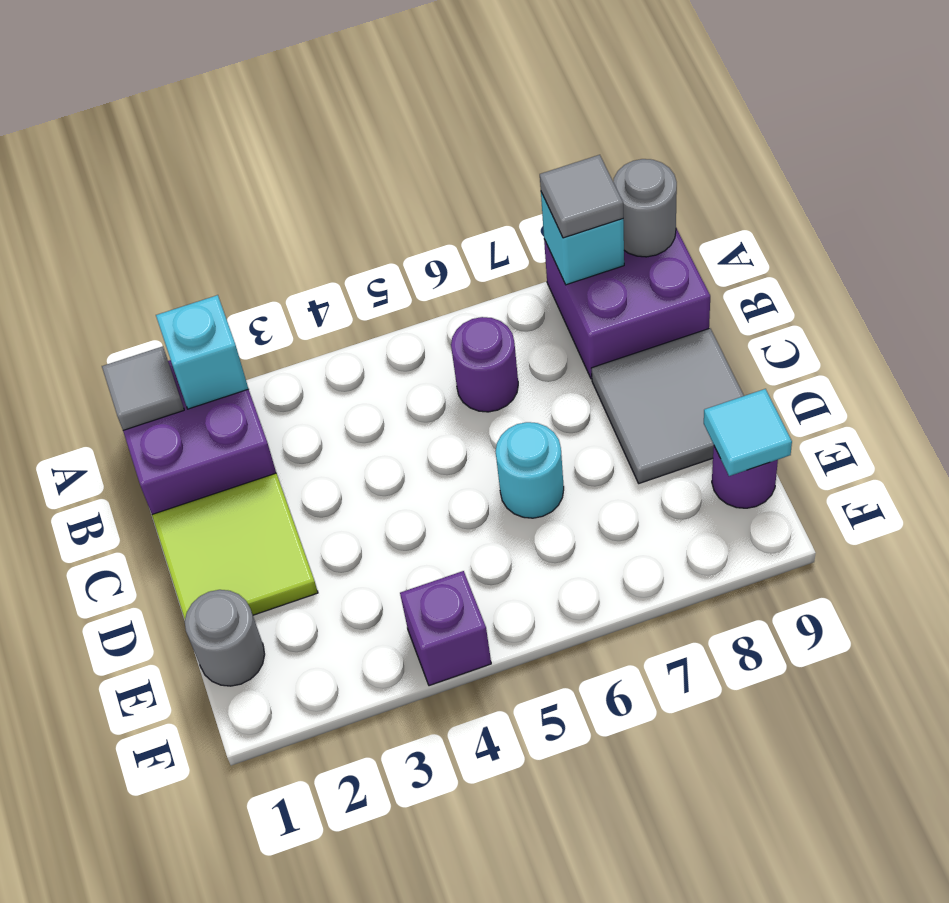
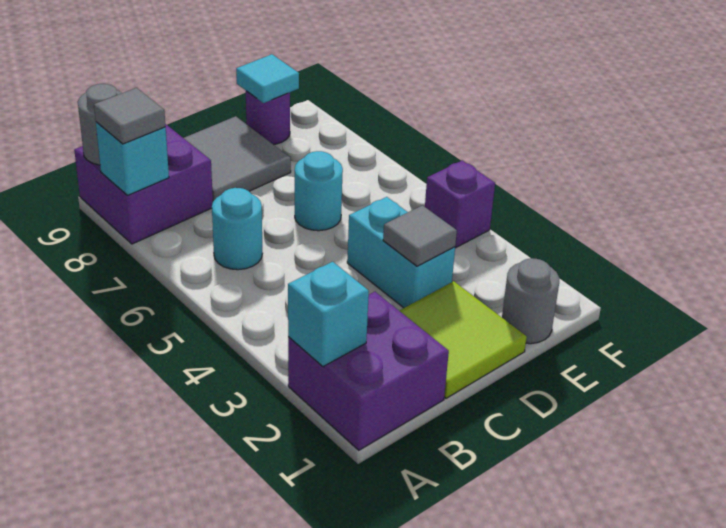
grey tile A1 level 2 -> grey tile D3 level 2
purple round brick B6 level 1 -> cyan round brick B6 level 1
none -> cyan brick D3:D4 level 1

